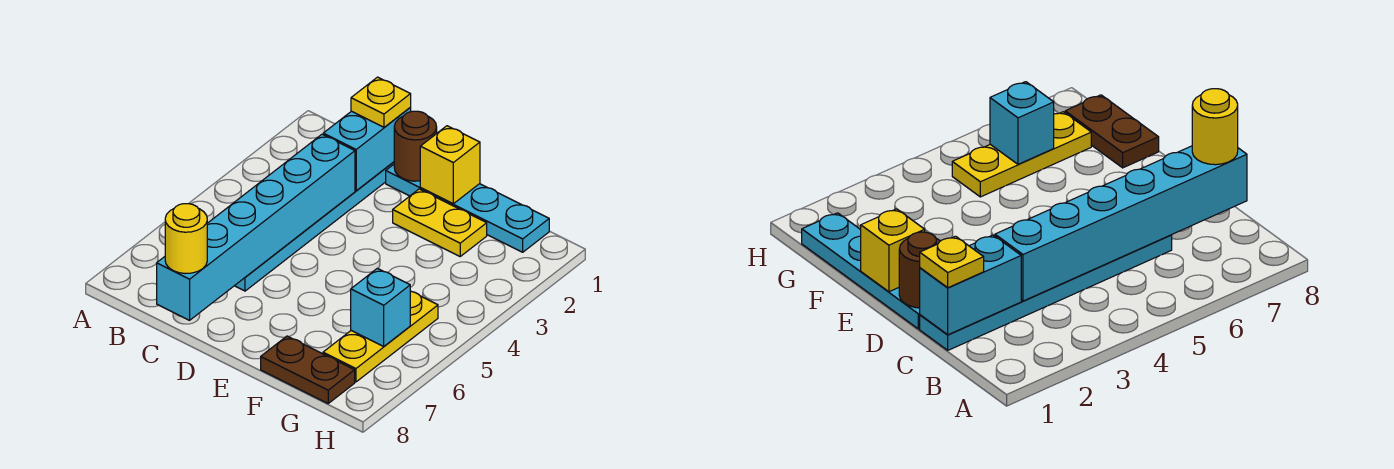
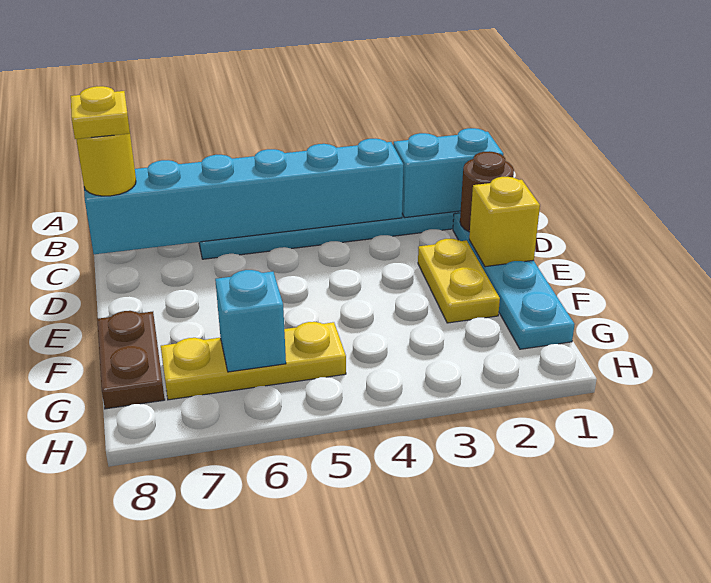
yellow plate C1 level 3 -> yellow plate C8 level 4

